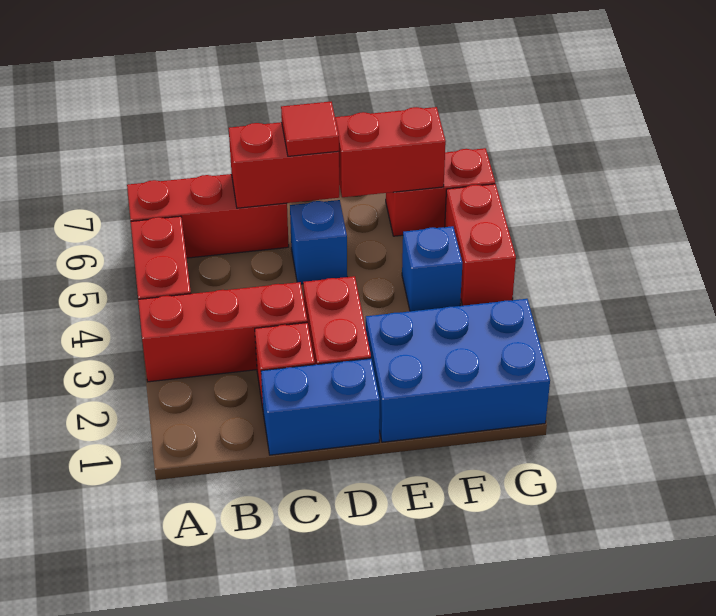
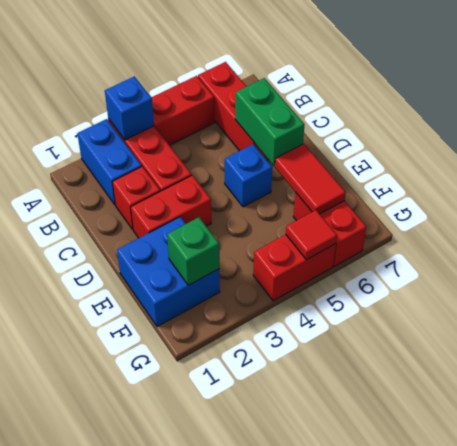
blue brick C1:D1 level 1 -> blue brick A2:B2 level 1
red brick C6:D6 level 2 -> green brick C6:D6 level 2
red tile D6 level 3 -> red tile G5 level 2
blue brick E1:G2 level 1 -> blue brick E1:F2 level 1
red brick E6:F6 level 2 -> red tile E6:F6 level 2
none -> green brick F2 level 2
blue brick F4 level 1 -> blue brick A3 level 2

